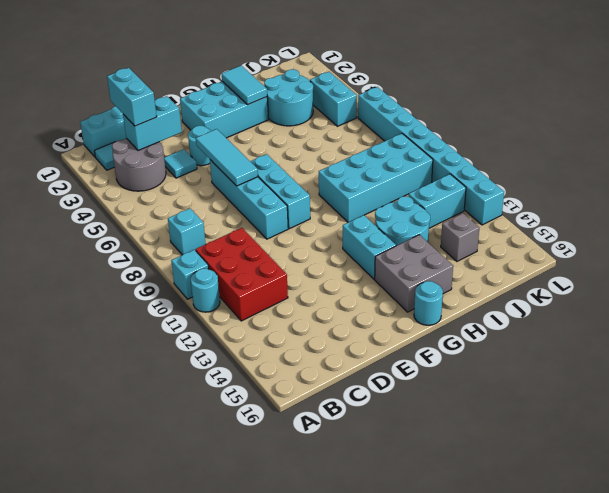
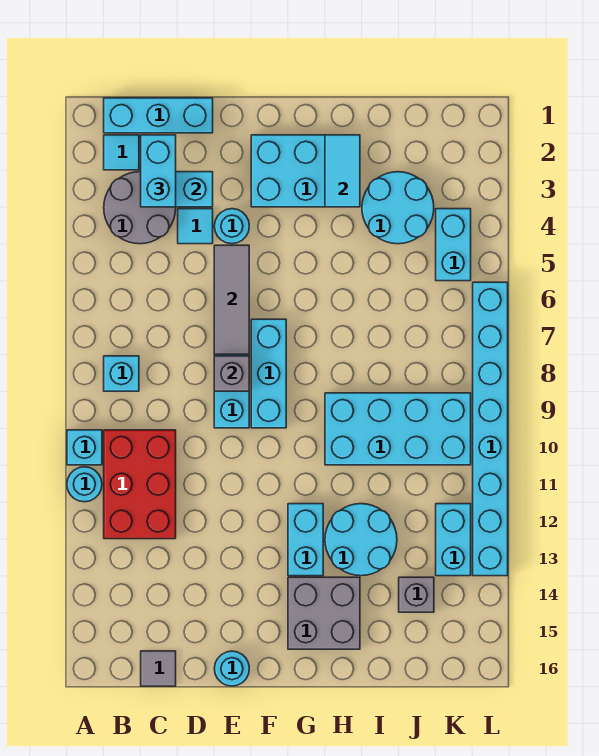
none -> grey tile C16 level 1
cyan tile E5:E7 level 2 -> grey tile E5:E7 level 2
none -> grey brick E8 level 2
cyan round brick G16 level 1 -> cyan round brick E16 level 1
cyan brick J12:K12 level 1 -> cyan brick K12:K13 level 1

